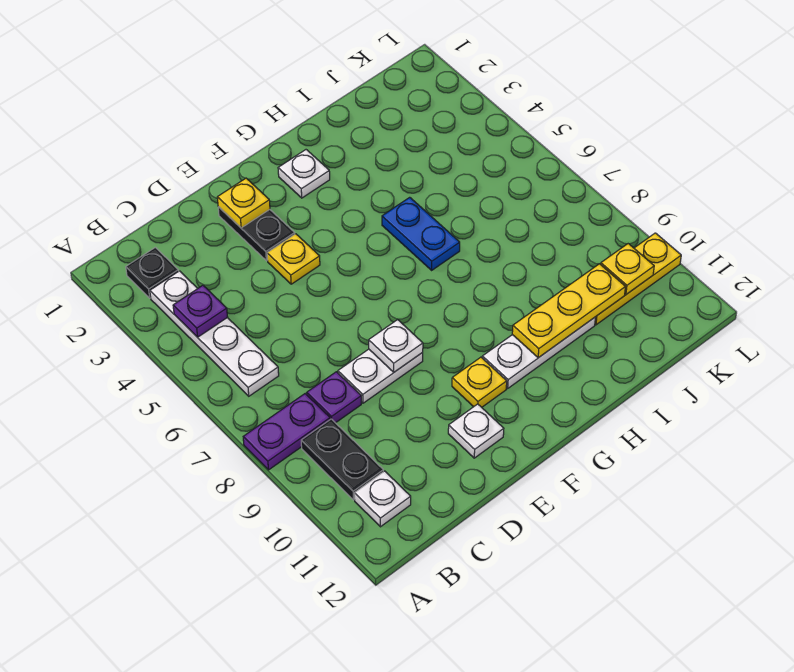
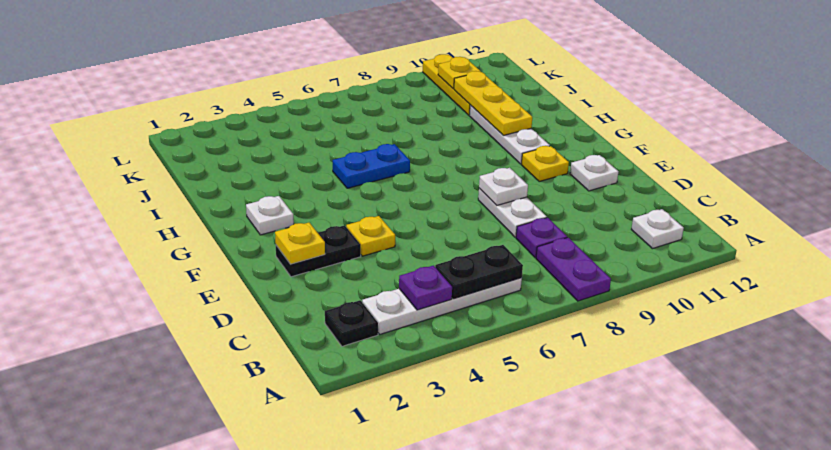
black plate B9:B10 level 1 -> black plate B5:B6 level 2

